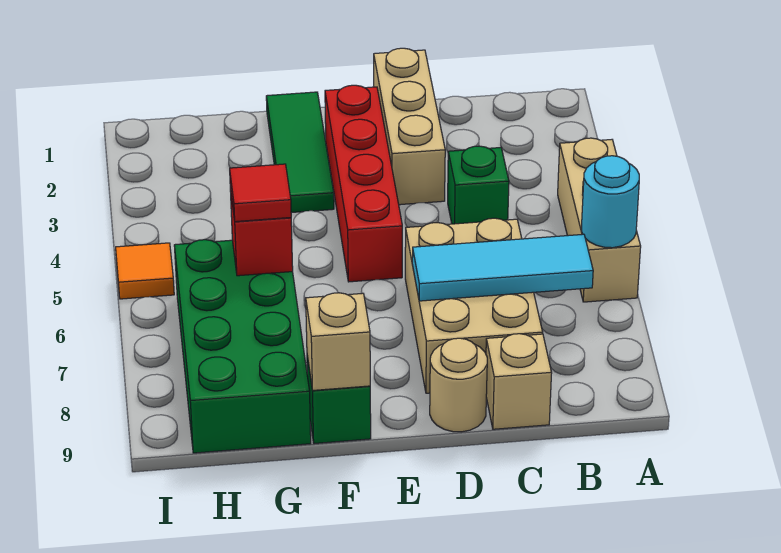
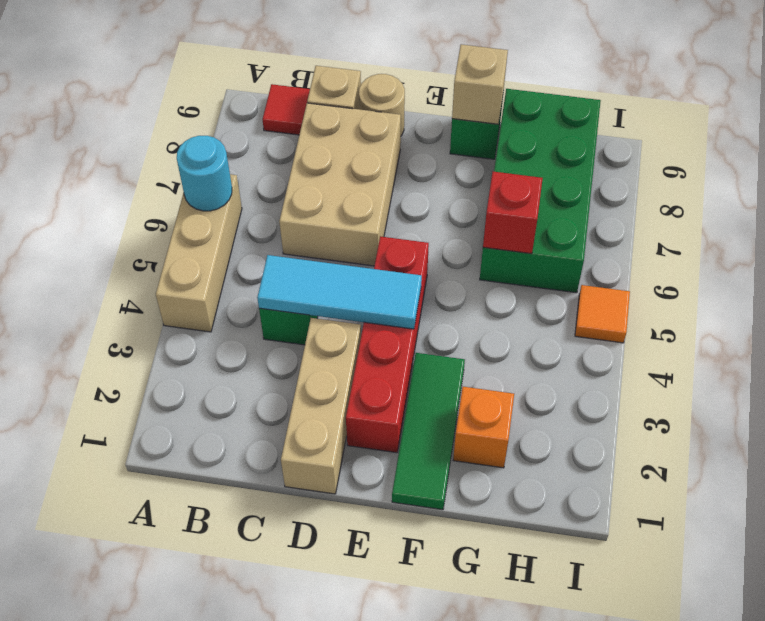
cyan tile B7:D7 level 2 -> cyan tile C4:E4 level 2
none -> orange brick G2 level 1
red tile G6 level 3 -> red tile B9 level 1

